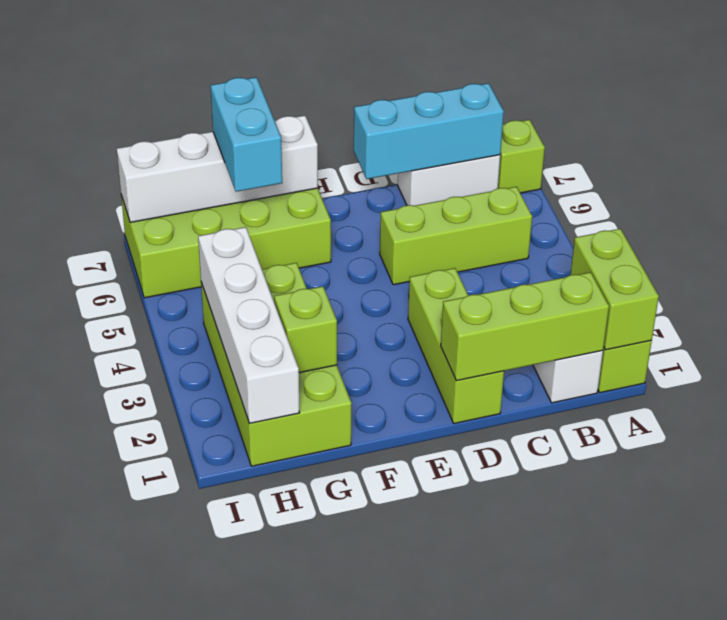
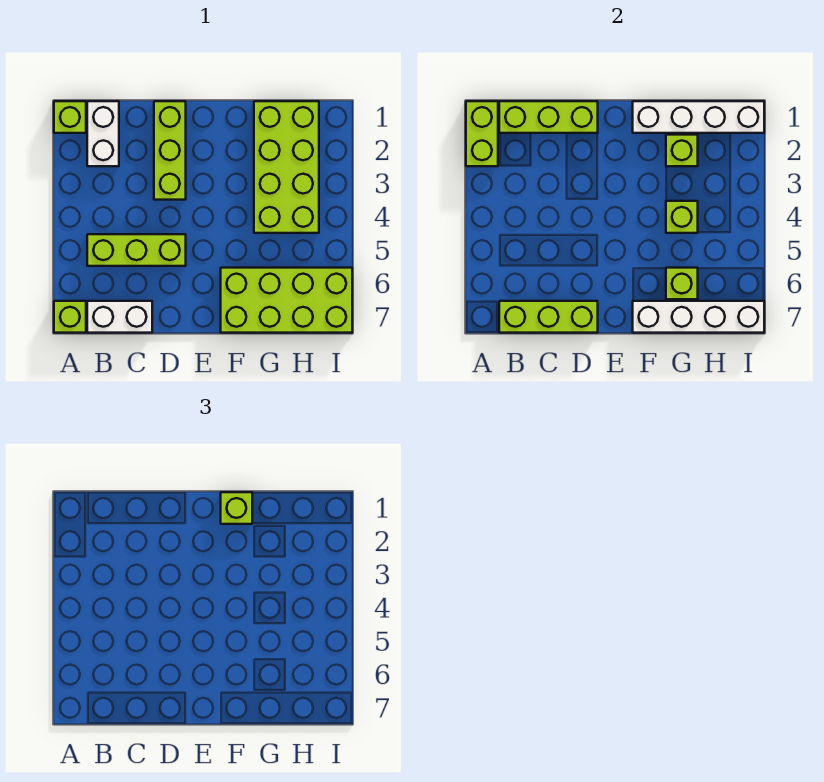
cyan brick B7:D7 level 2 -> lime brick B7:D7 level 2
none -> lime brick F1 level 3
none -> lime brick G4 level 2
none -> lime brick G6 level 2
cyan brick G6:G7 level 3 -> none
white brick H1:H4 level 2 -> white brick F1:I1 level 2

